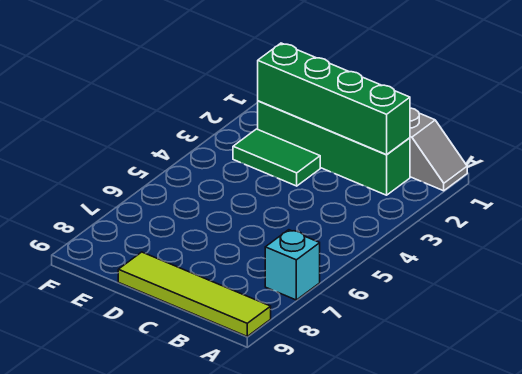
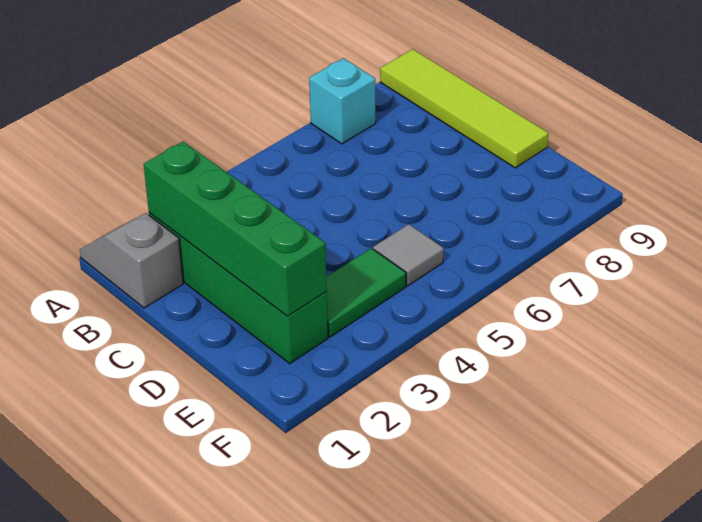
green tile D3:E3 level 1 -> green tile E3:E4 level 1
none -> grey tile E5 level 1

